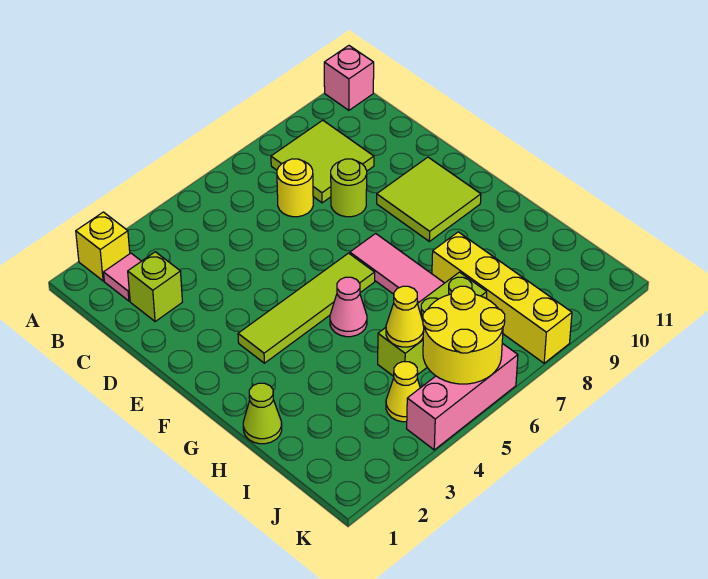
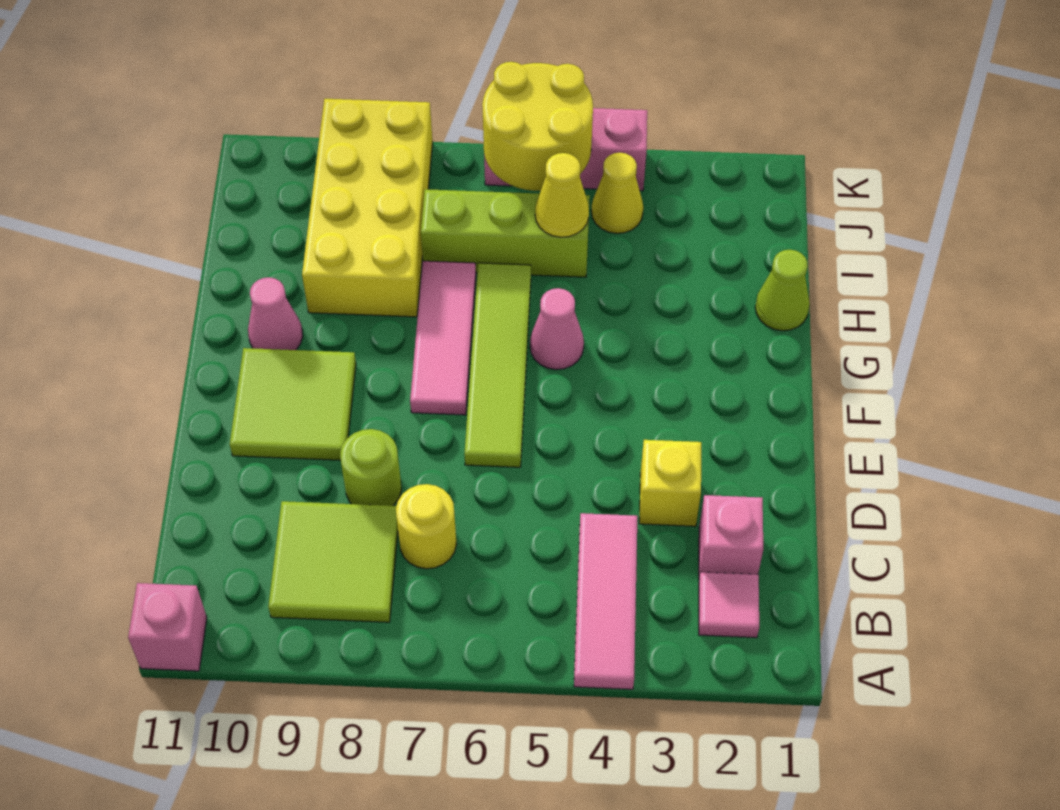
yellow brick A2 level 1 -> yellow brick D3 level 1
none -> pink tile A4:C4 level 1
lime brick C2 level 1 -> pink brick C2 level 1
lime tile F3:F6 level 1 -> lime tile E6:H6 level 1
none -> pink cone G10 level 1
yellow brick H8:K8 level 1 -> yellow brick H8:K9 level 1

